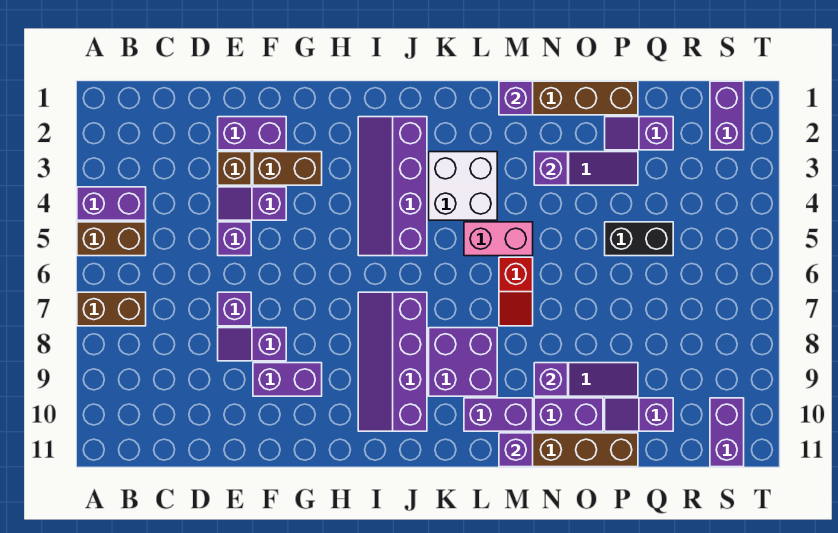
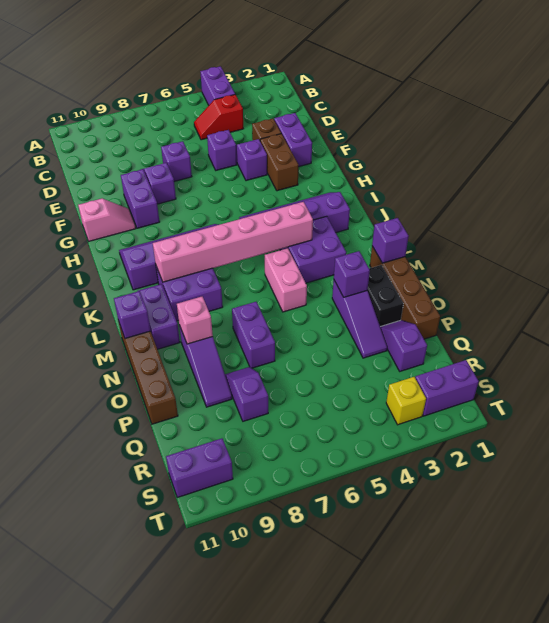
brown brick A5:B5 level 1 -> none
brown brick A7:B7 level 1 -> none
none -> pink slope G10:G11 level 1 top 11
white brick K3:L4 level 1 -> purple brick K3:L4 level 1
none -> pink brick K4:K9 level 2
red slope M6:M7 level 1 top 6 -> red slope C4:C5 level 1 top 4
purple brick N9 level 2 -> pink brick N9 level 2
purple brick N10:O10 level 1 -> purple brick N7:O7 level 1
black brick P5:Q5 level 1 -> black brick N2:O2 level 1
purple slope P10:Q10 level 1 top Q -> purple slope P8:Q8 level 1 top Q
none -> yellow brick S3 level 1

